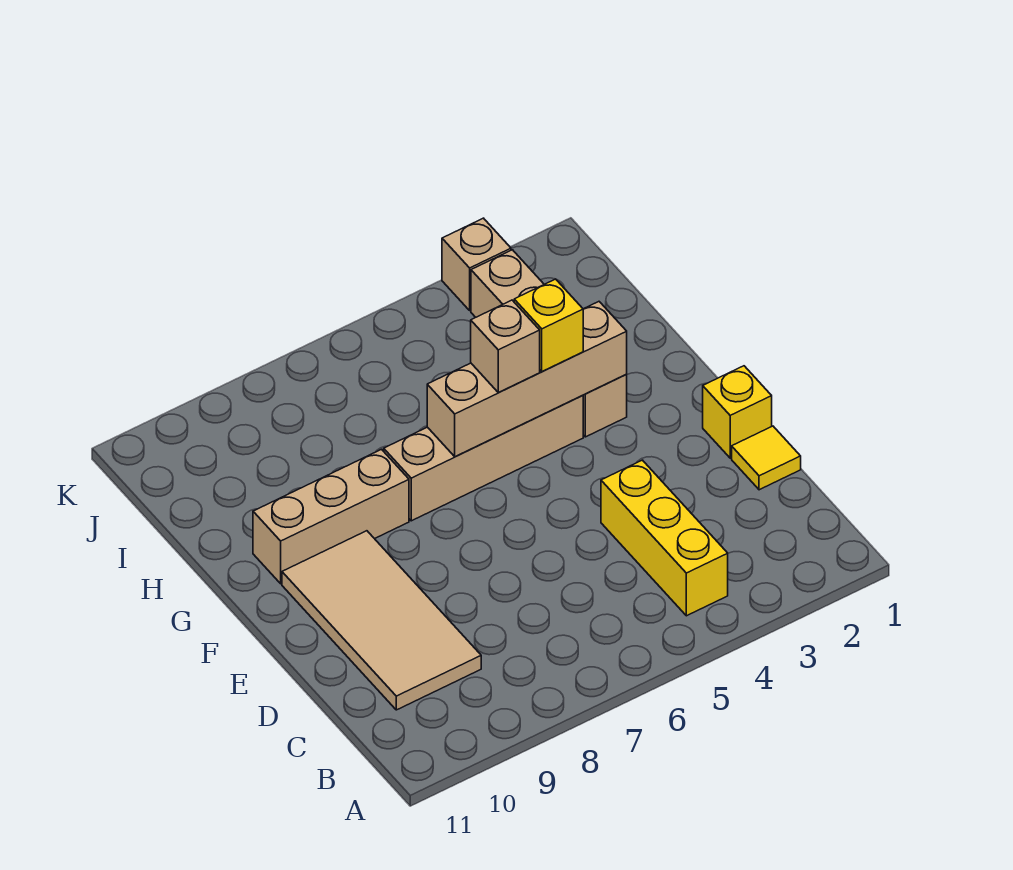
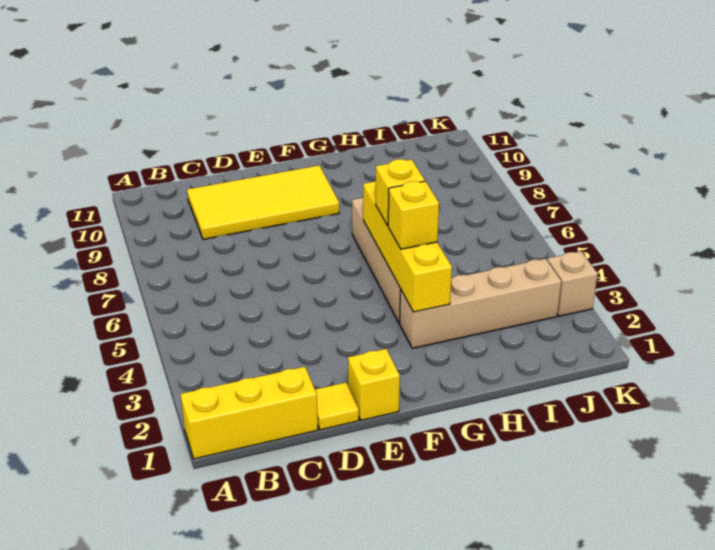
yellow brick B4:D4 level 1 -> yellow brick A1:C1 level 1
tan tile C9:F10 level 1 -> yellow tile C9:F10 level 1
tan brick G3:G6 level 2 -> yellow brick G3:G6 level 2
tan brick G5 level 3 -> yellow brick G5 level 3
tan brick G8:G10 level 1 -> none

